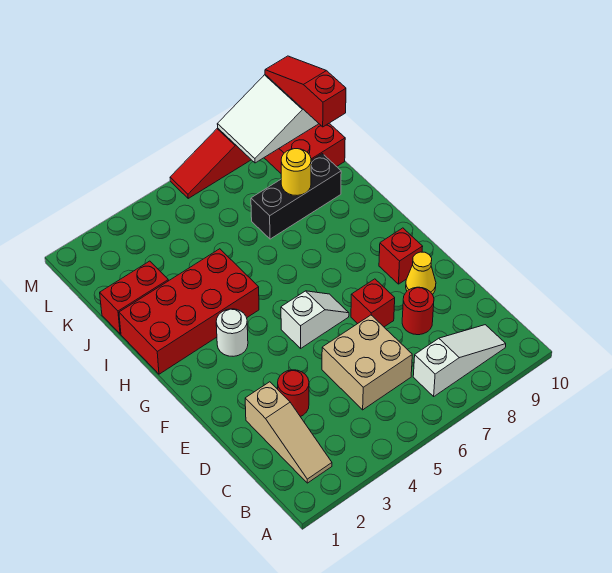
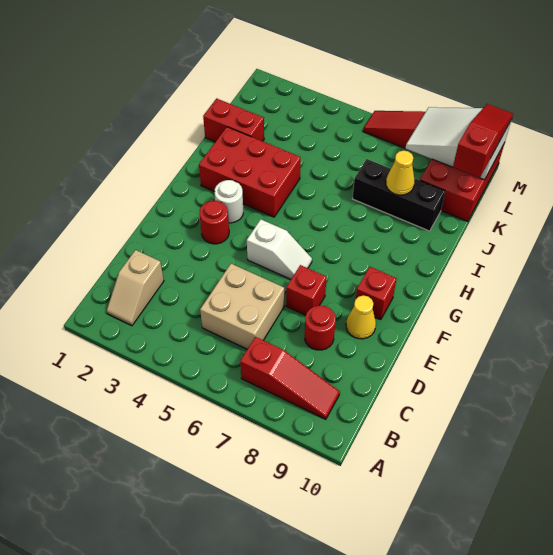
tan slope B2:D2 level 1 top D -> tan slope B2:C2 level 1 top C
white slope B7:B9 level 1 top 7 -> red slope B7:B9 level 1 top 7
red round brick D3 level 1 -> red round brick F3 level 1
red brick H1:I4 level 1 -> red brick H2:I4 level 1
yellow round brick J8 level 2 -> yellow cone J8 level 2

